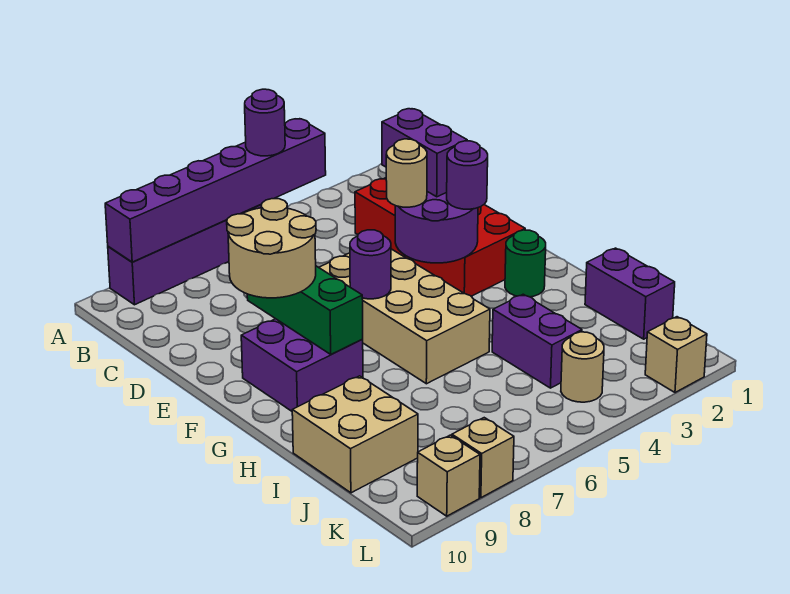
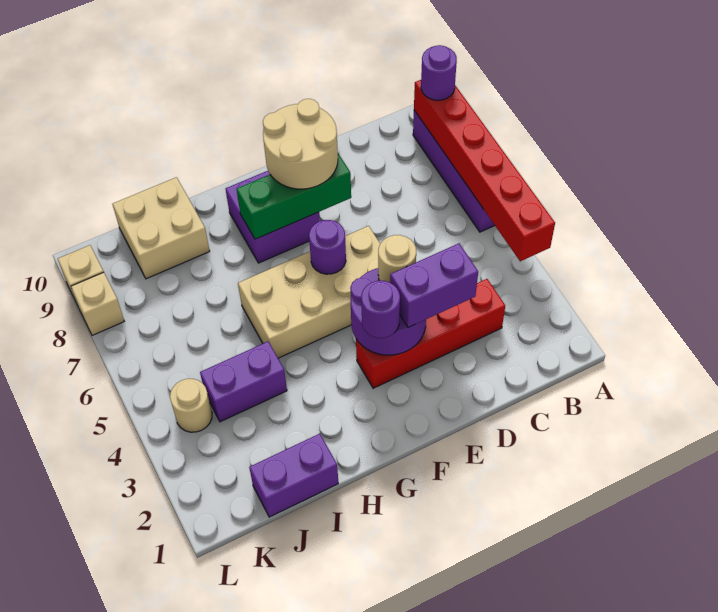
purple brick A4:A9 level 2 -> red brick A4:A9 level 2
purple round brick A5 level 3 -> purple round brick A9 level 3
red brick C2:F3 level 1 -> red brick C3:F3 level 1
green round brick G2 level 1 -> none
tan brick L2 level 1 -> none

